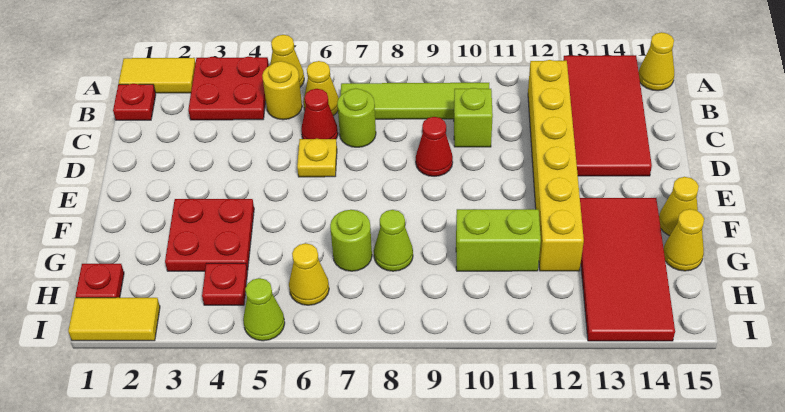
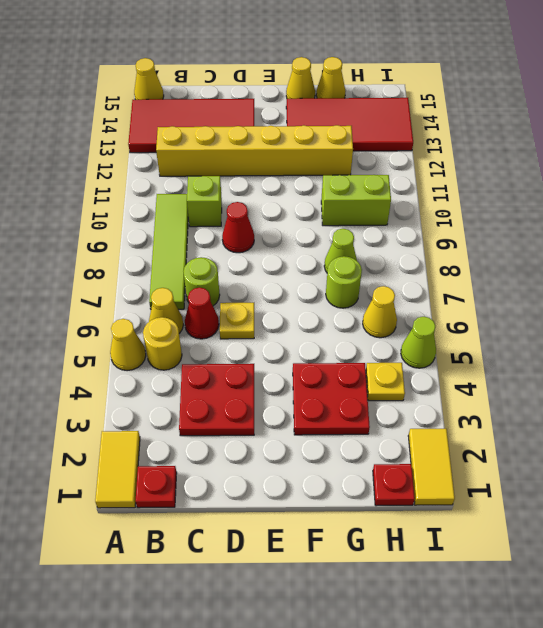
red plate A3:B4 level 1 -> red plate C3:D4 level 1
lime brick G10:G11 level 1 -> lime brick G10:H10 level 1
red plate H4 level 1 -> yellow plate H4 level 1

